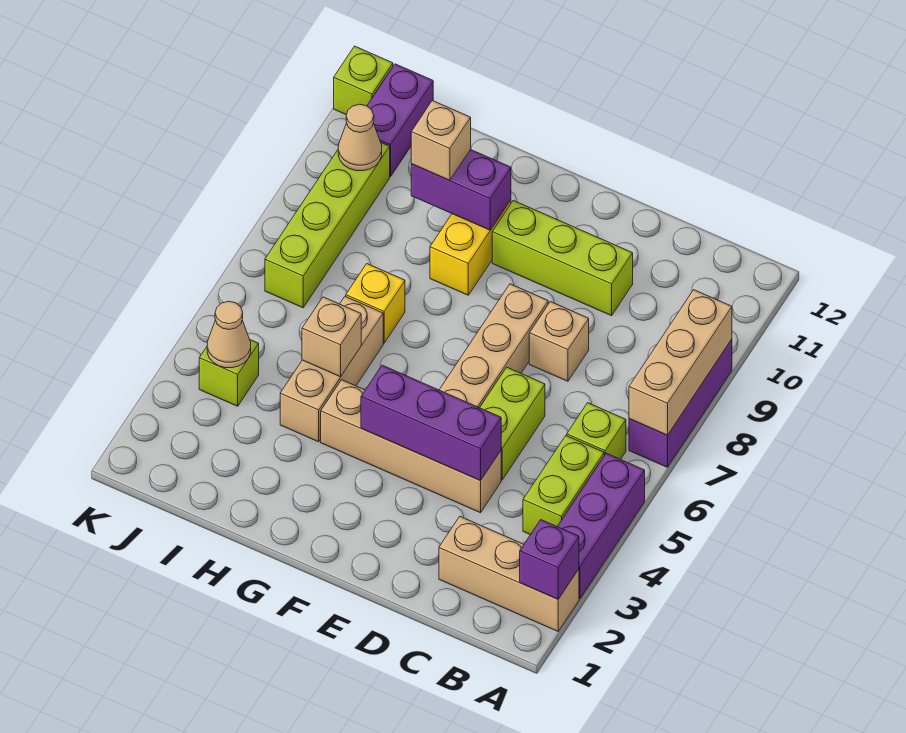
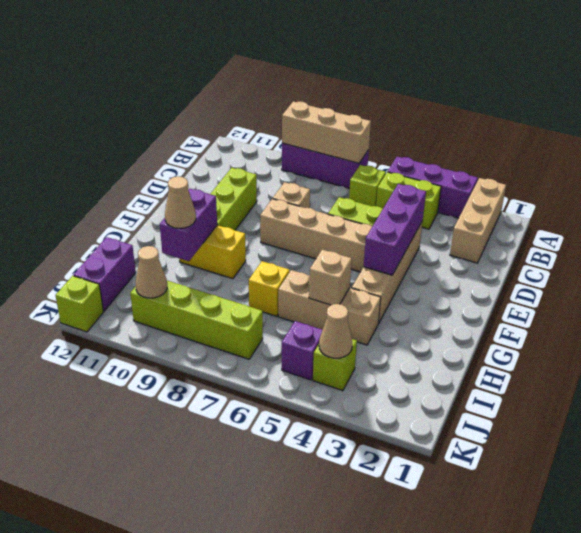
purple brick A2 level 2 -> purple brick J5 level 1
tan brick H10 level 3 -> tan cone H10 level 3
purple brick J11:J12 level 1 -> purple brick I12:J12 level 1

